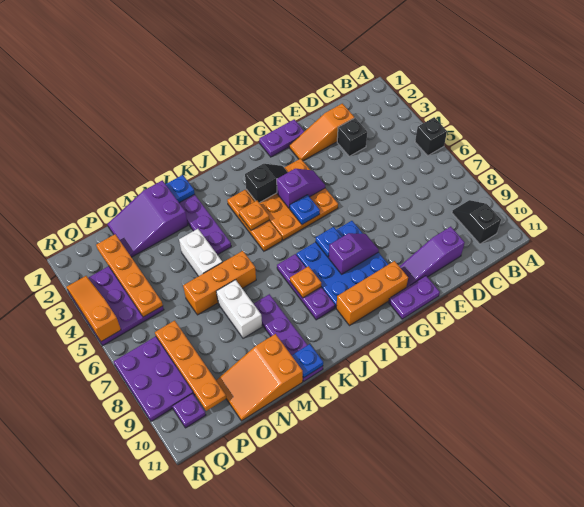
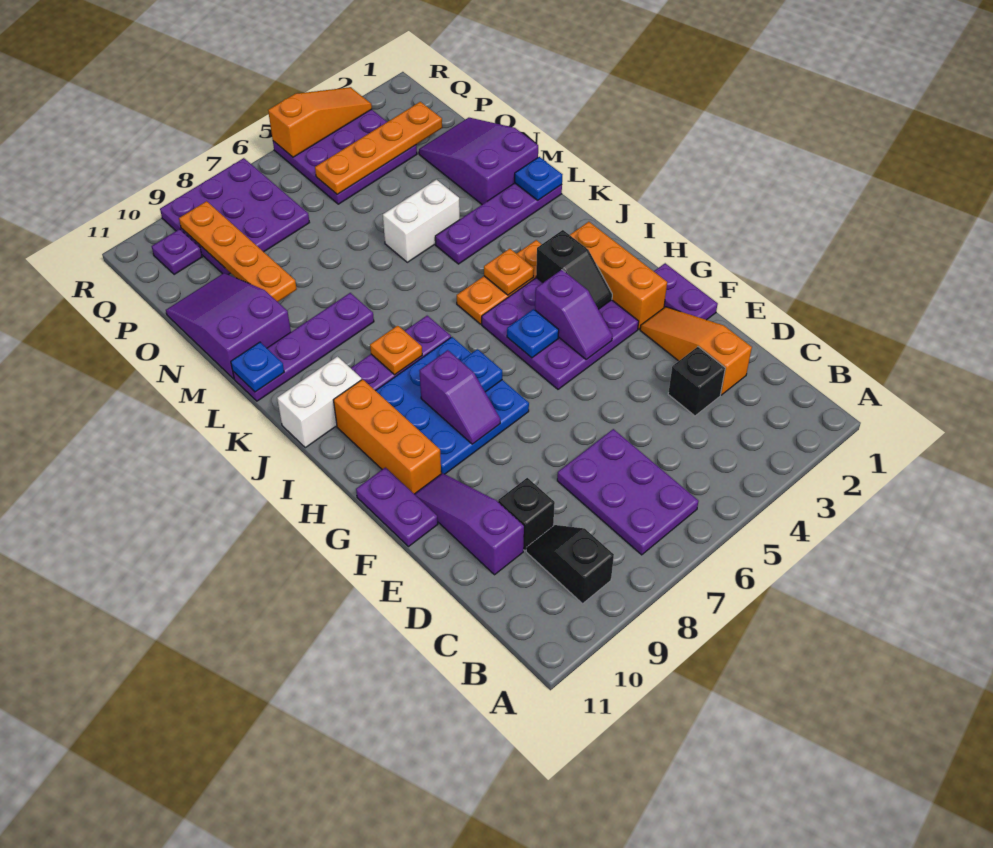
black brick A5 level 1 -> black brick D9 level 1
none -> purple plate B6:D7 level 1
black slope B9:B10 level 1 top 10 -> black slope B9:C9 level 1 top B
orange plate G3:I5 level 1 -> purple plate G3:I5 level 1
orange brick L6:N6 level 1 -> orange brick G2:I2 level 1
white brick M7:M8 level 1 -> white brick J10:J11 level 1
orange slope M10:O11 level 1 top M -> purple slope M10:O11 level 1 top M
orange plate P7:P10 level 2 -> orange plate N9:Q9 level 2

